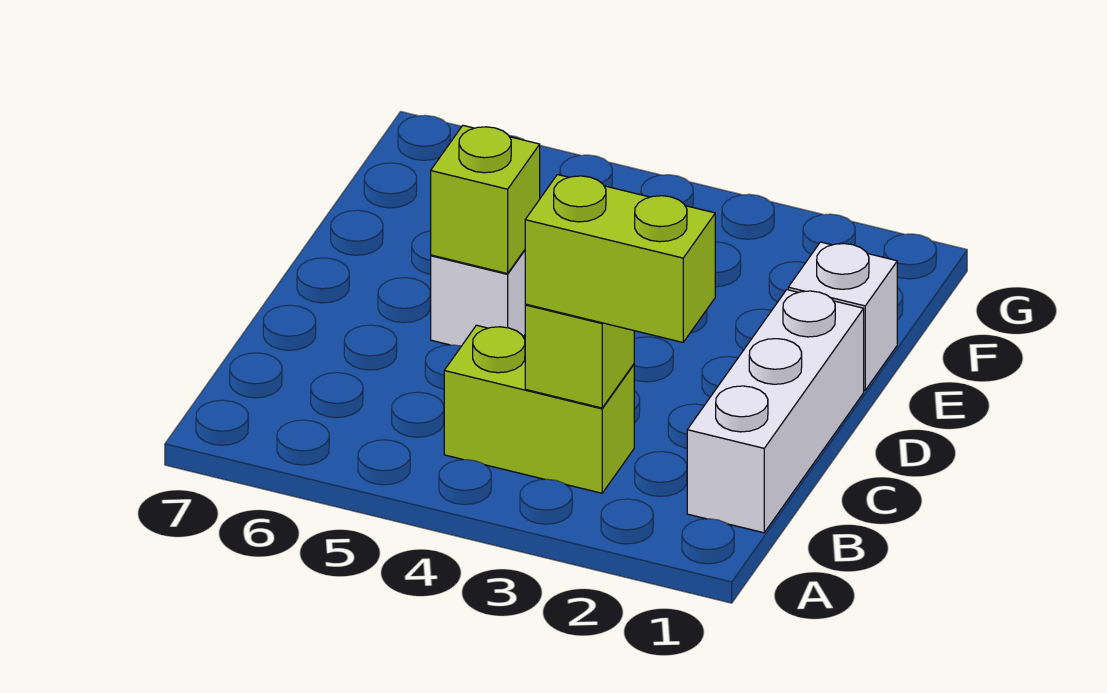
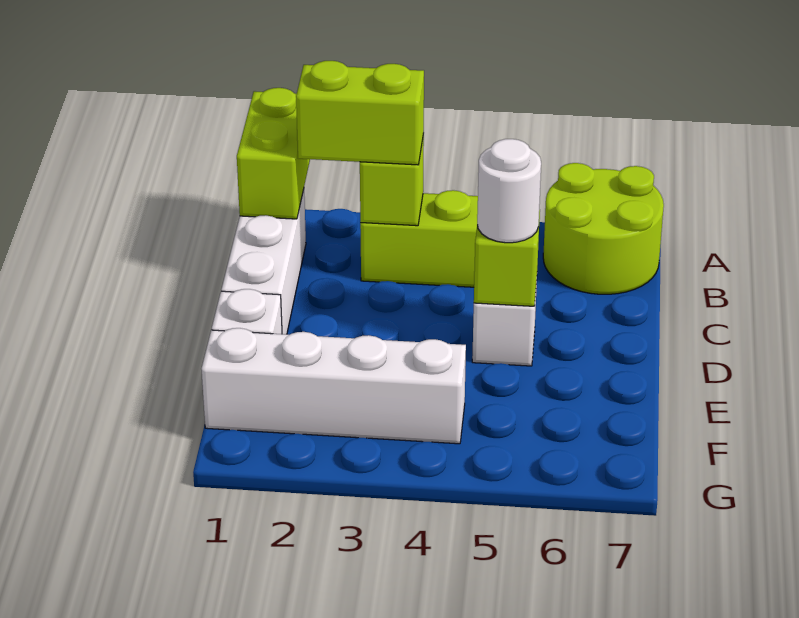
none -> lime brick A1:B1 level 2
none -> lime round brick A6:B7 level 1
none -> white round brick D5 level 3
none -> white brick F1:F4 level 1

